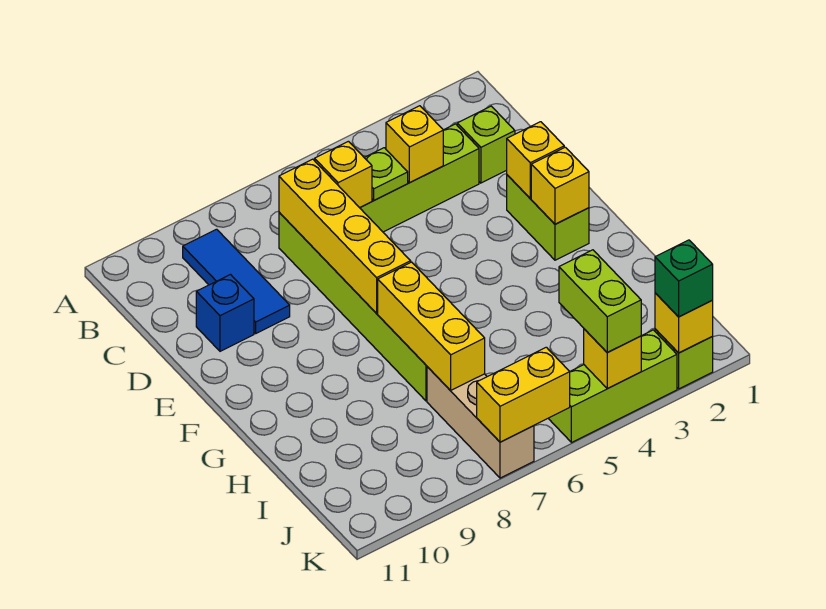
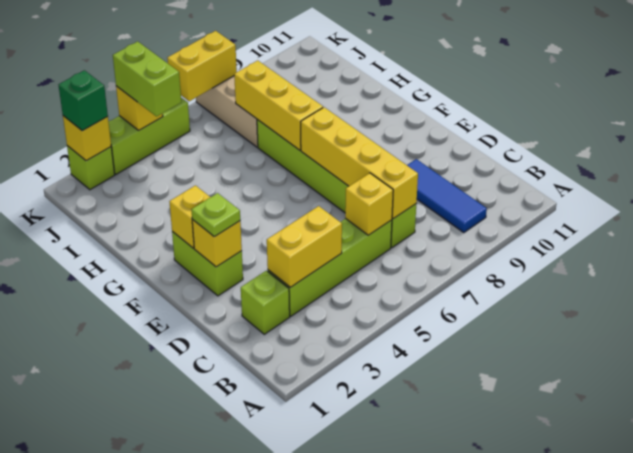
yellow brick C4 level 2 -> yellow brick C3:C4 level 2
lime plate C5 level 2 -> lime plate E2 level 3
blue brick D10 level 1 -> none

